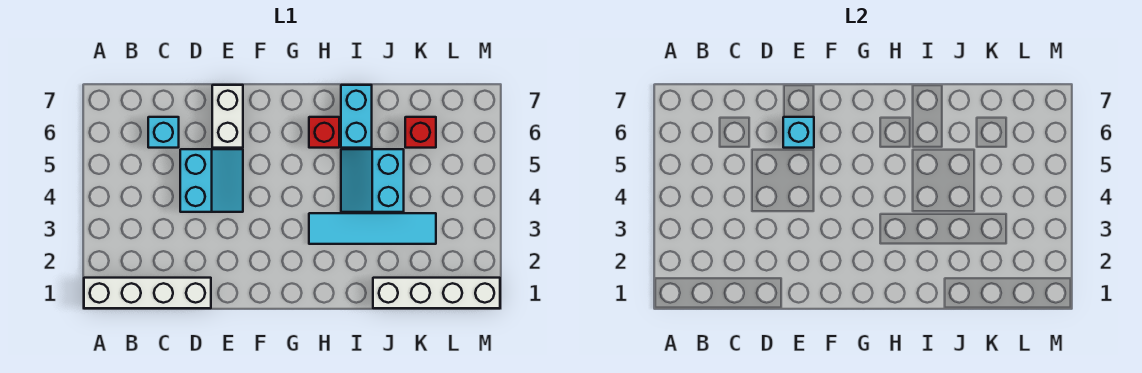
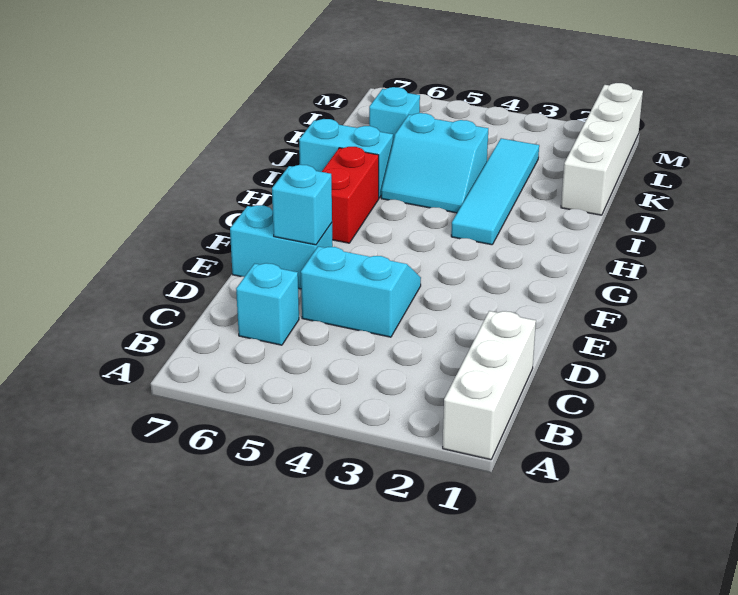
white brick A1:D1 level 1 -> white brick A1:C1 level 1
white brick E6:E7 level 1 -> cyan brick E6:E7 level 1
red brick H6 level 1 -> red brick G6:H6 level 1
red brick K6 level 1 -> cyan brick K6 level 1

